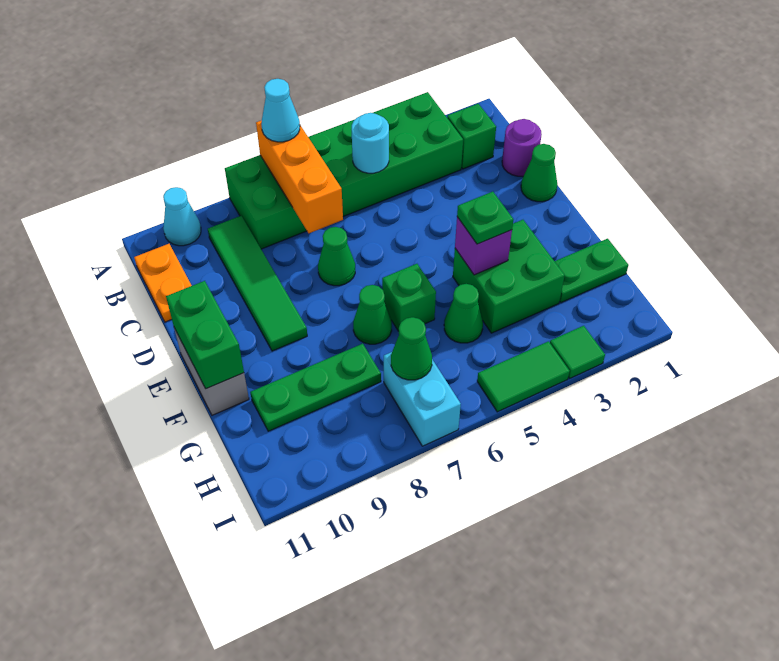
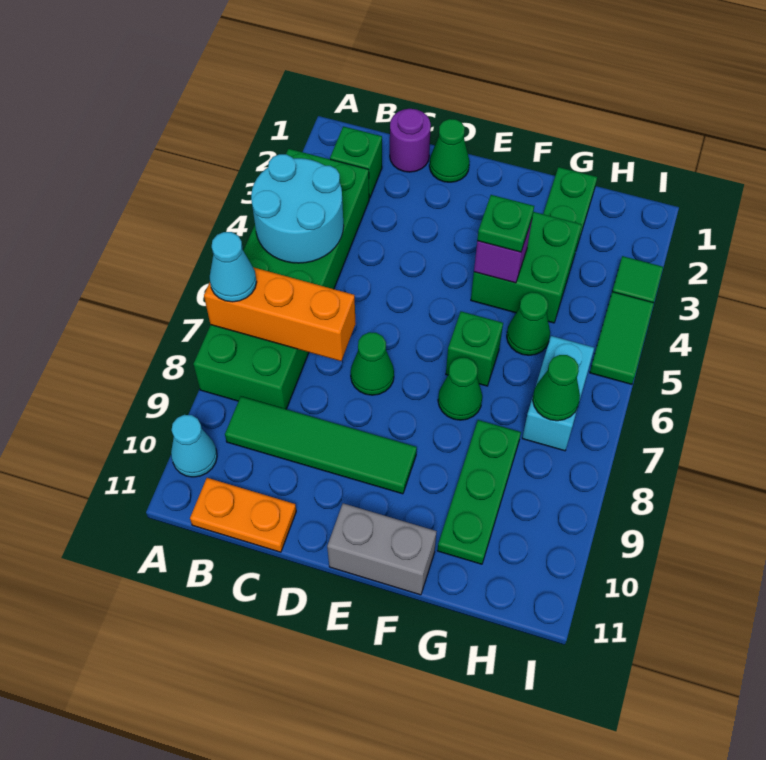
cyan round brick B5 level 2 -> cyan round brick A4:B5 level 2
green brick E11:F11 level 2 -> none
cyan brick H7:I7 level 1 -> cyan brick H6:H7 level 1

